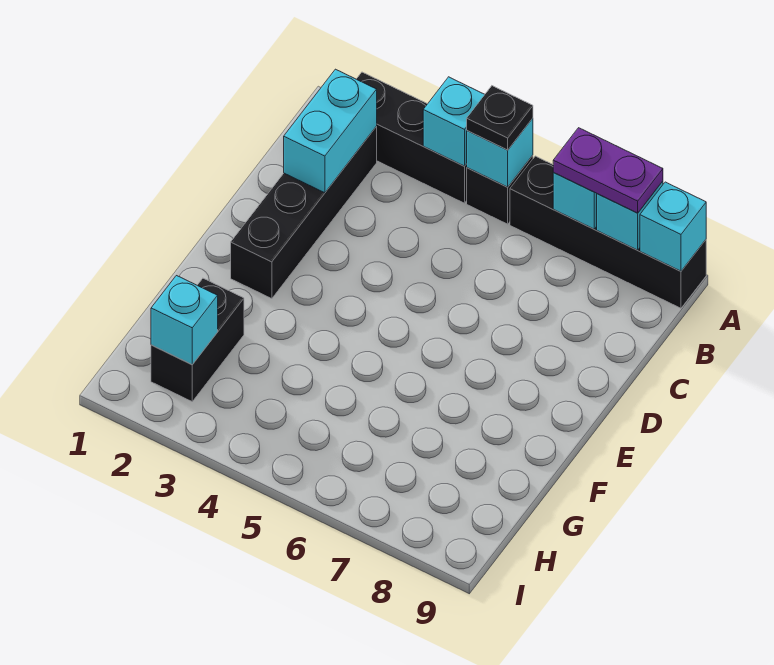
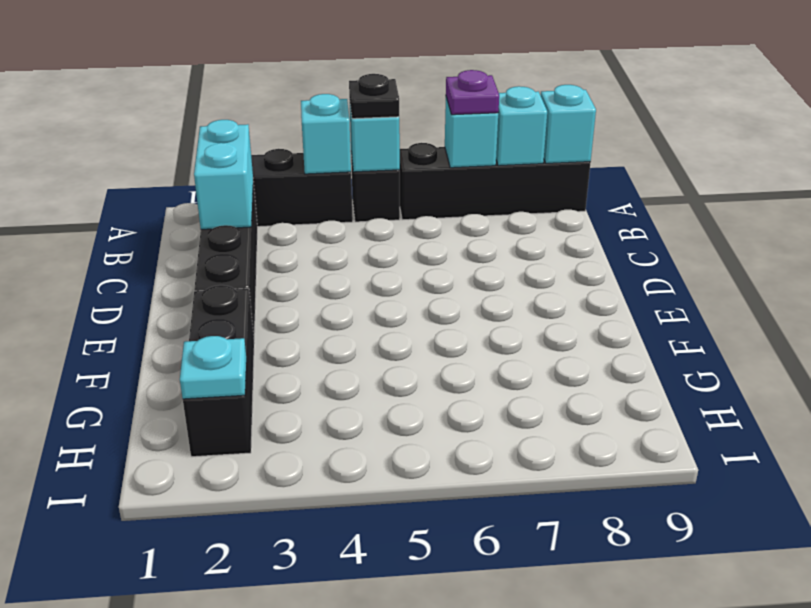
purple plate A7:A8 level 3 -> purple plate A7 level 3
black brick G2:H2 level 1 -> black brick F2:H2 level 1
cyan brick H2 level 2 -> cyan plate H2 level 2

